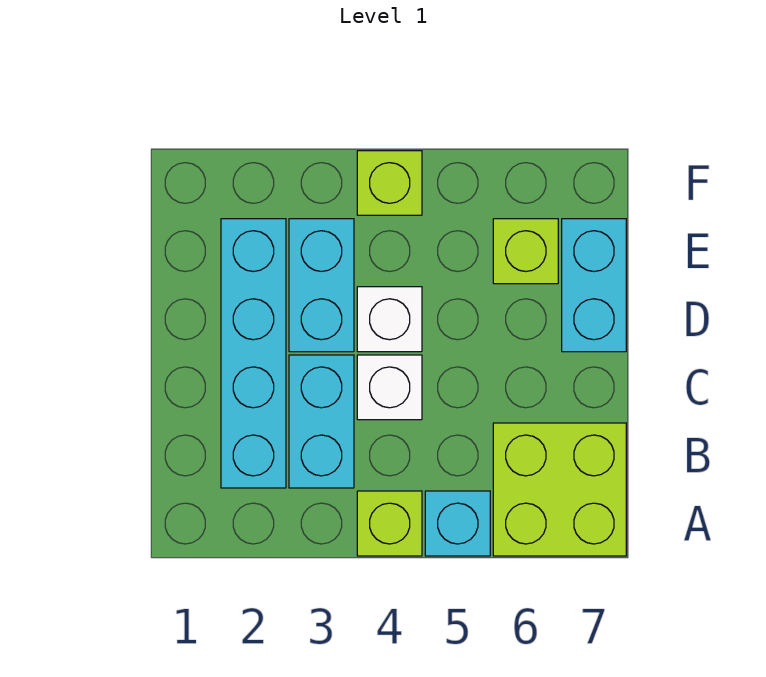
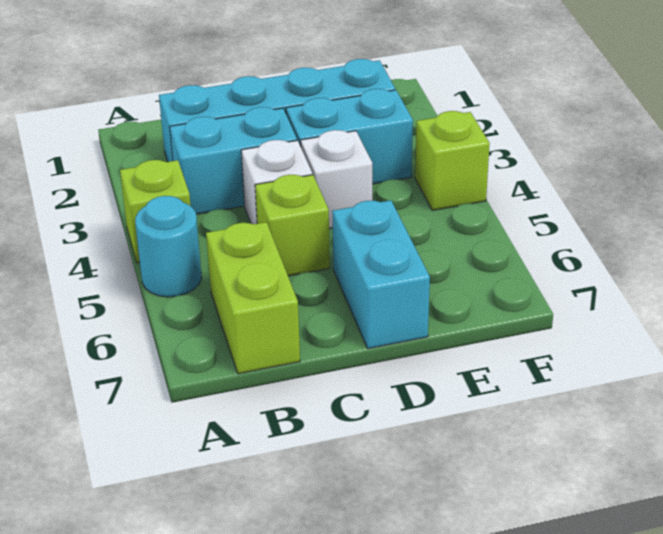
cyan brick A5 level 1 -> cyan round brick A5 level 1
lime brick A6:B7 level 1 -> lime brick B6:B7 level 1
cyan brick D7:E7 level 1 -> cyan brick D6:D7 level 1
lime brick E6 level 1 -> lime brick C5 level 1

